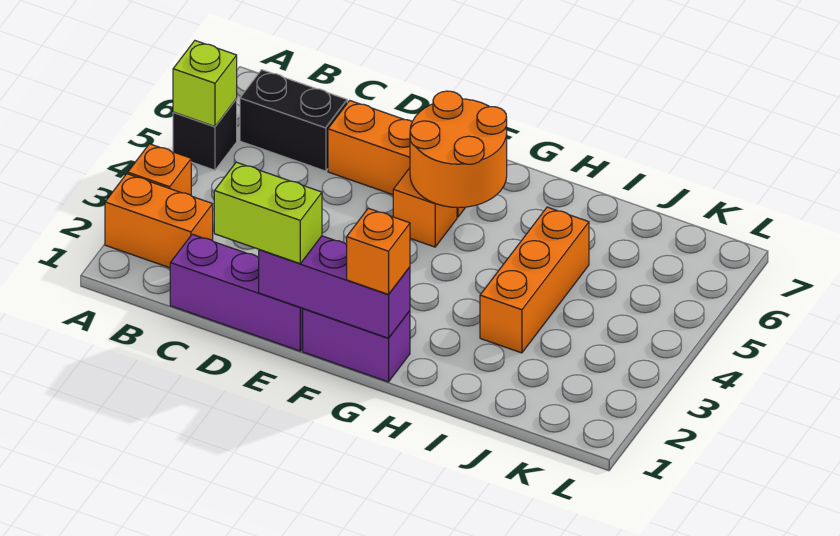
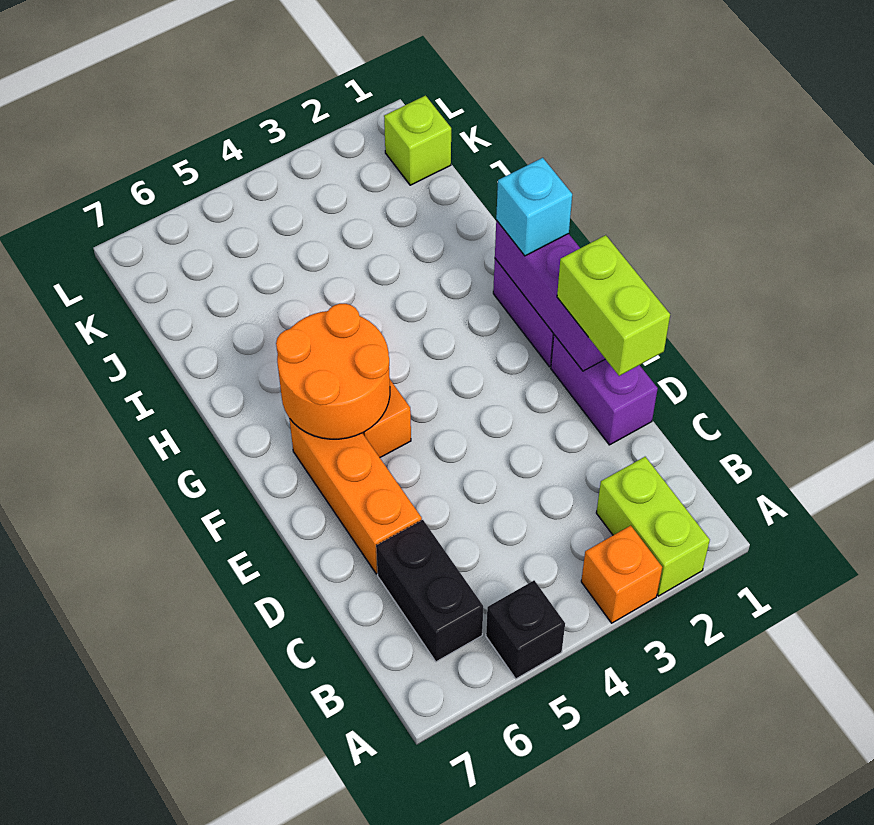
orange brick A2:B2 level 1 -> lime brick A2:B2 level 1
lime brick A5 level 2 -> lime brick K1 level 1
purple brick C1:E1 level 1 -> purple brick D1:E1 level 1
orange brick G1 level 3 -> cyan brick G1 level 3
orange brick I3:I5 level 1 -> none

